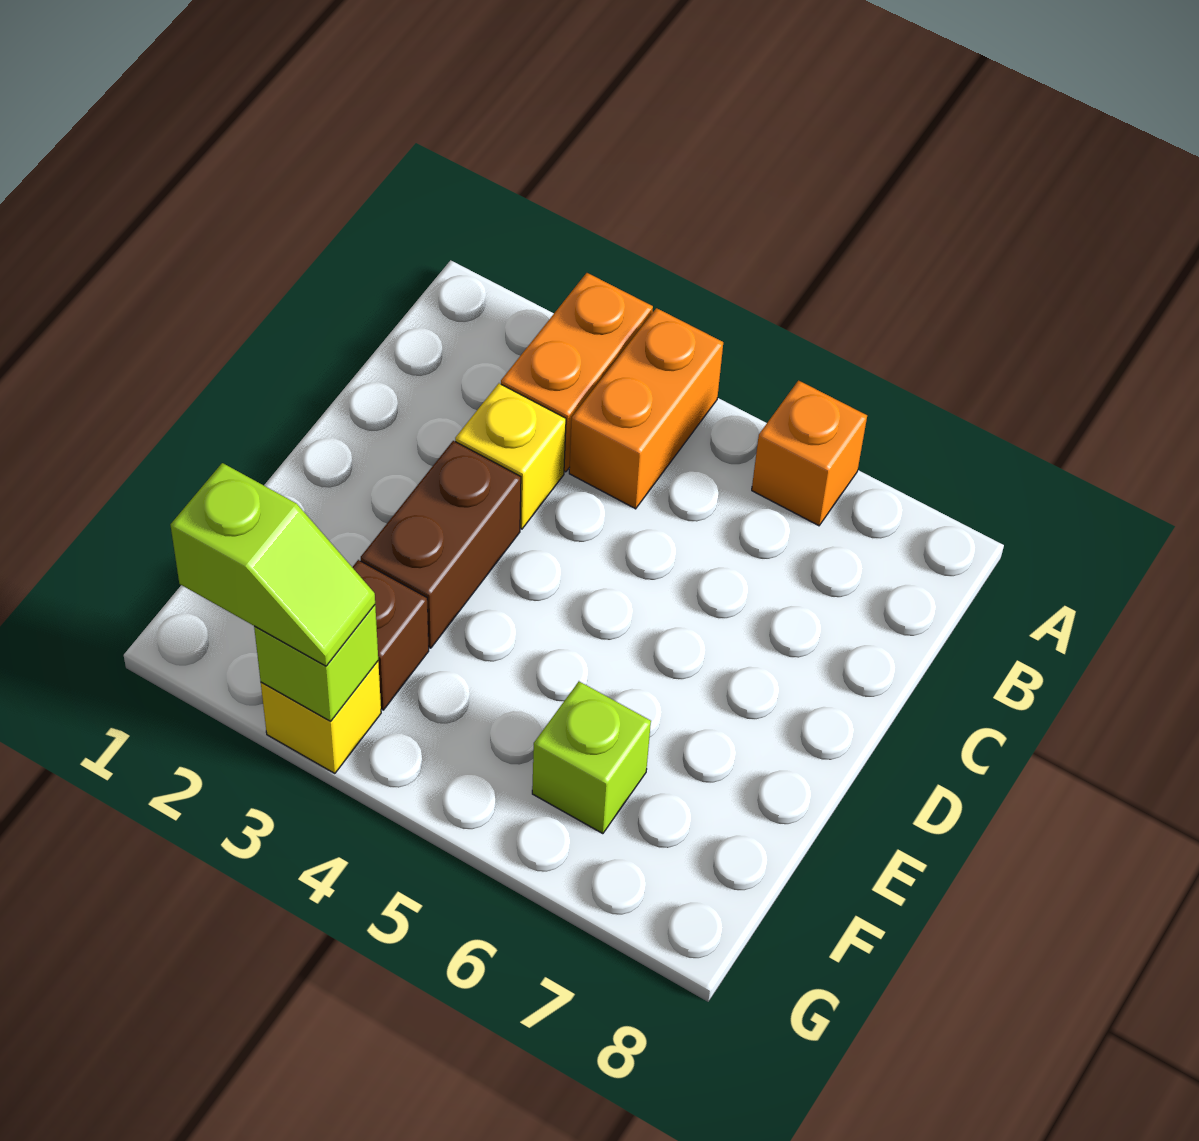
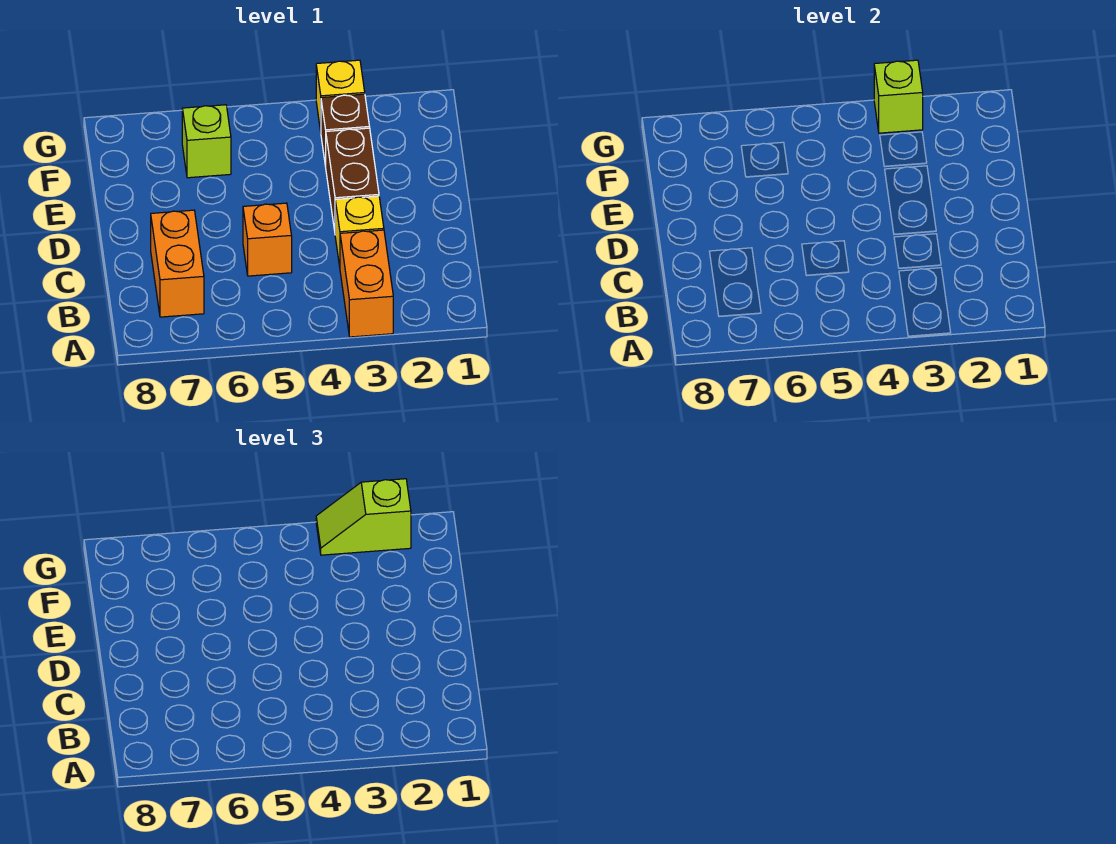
orange brick A4:B4 level 1 -> orange brick B7:C7 level 1
orange brick A6 level 1 -> orange brick C5 level 1

